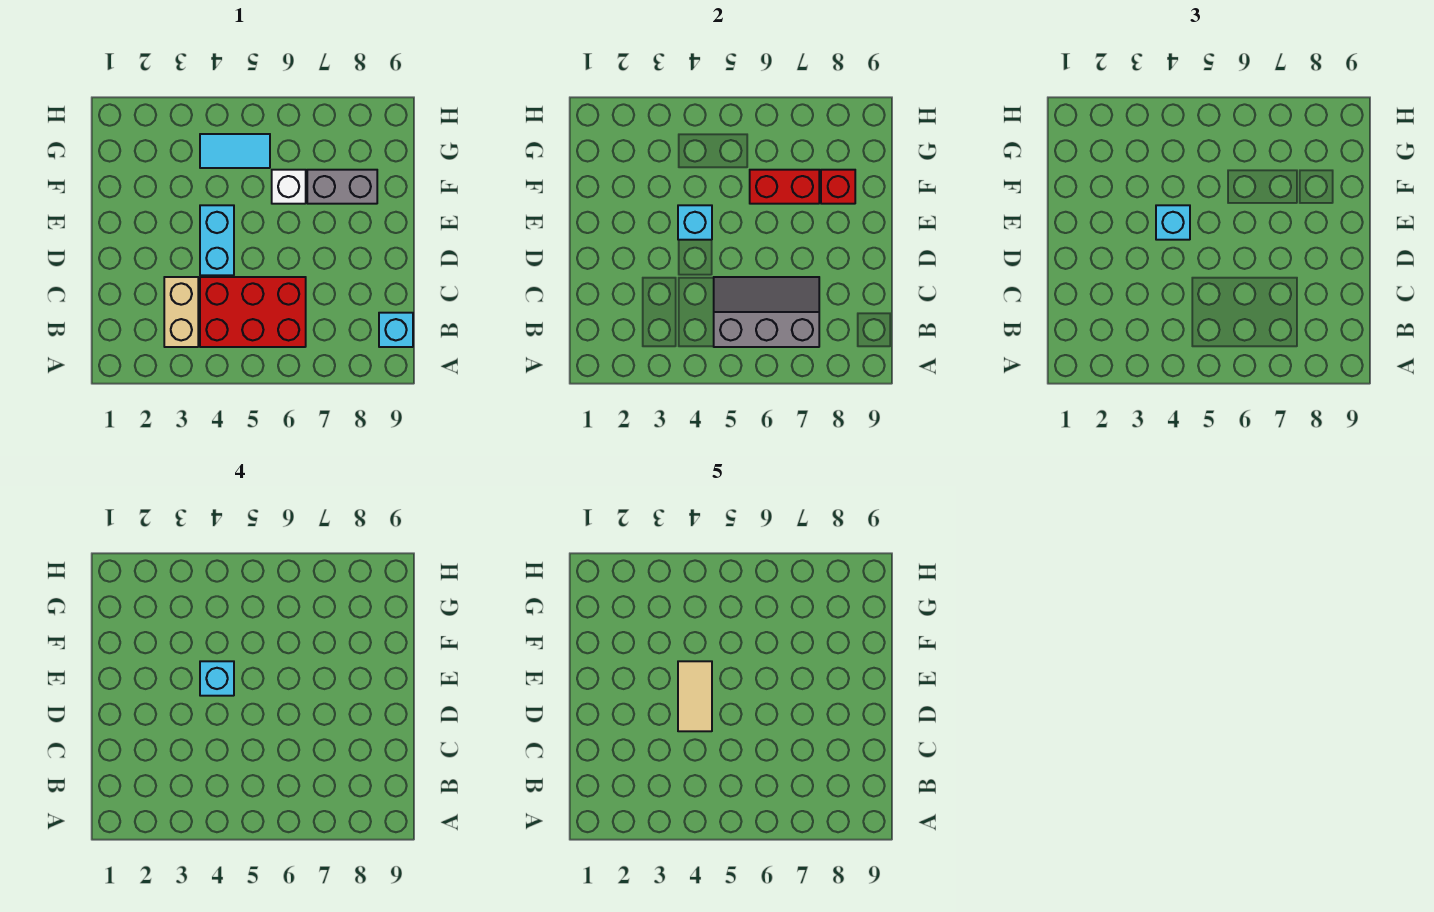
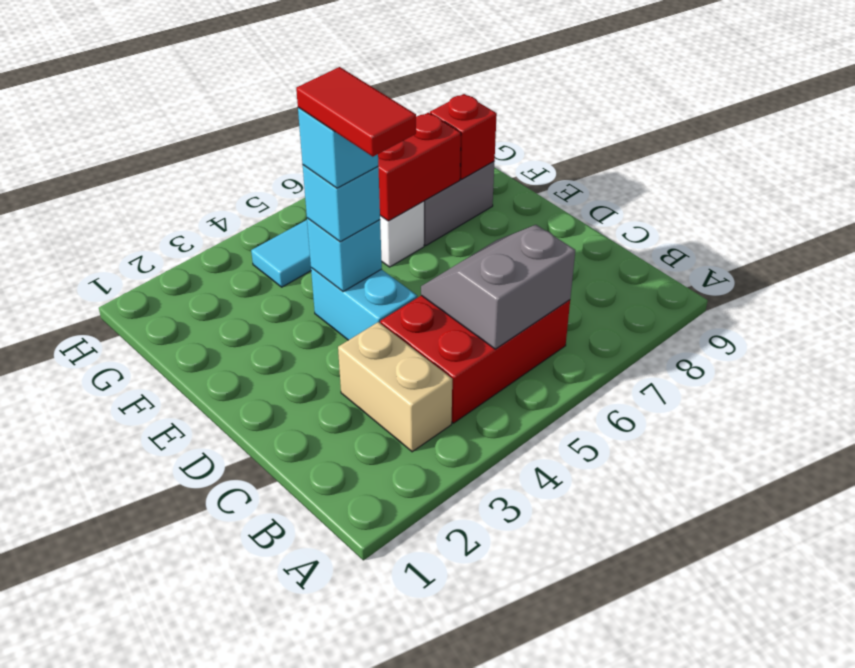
grey slope B5:C7 level 2 top B -> grey slope B5:C6 level 2 top B
cyan brick B9 level 1 -> none
tan tile D4:E4 level 5 -> red tile D4:E4 level 5

